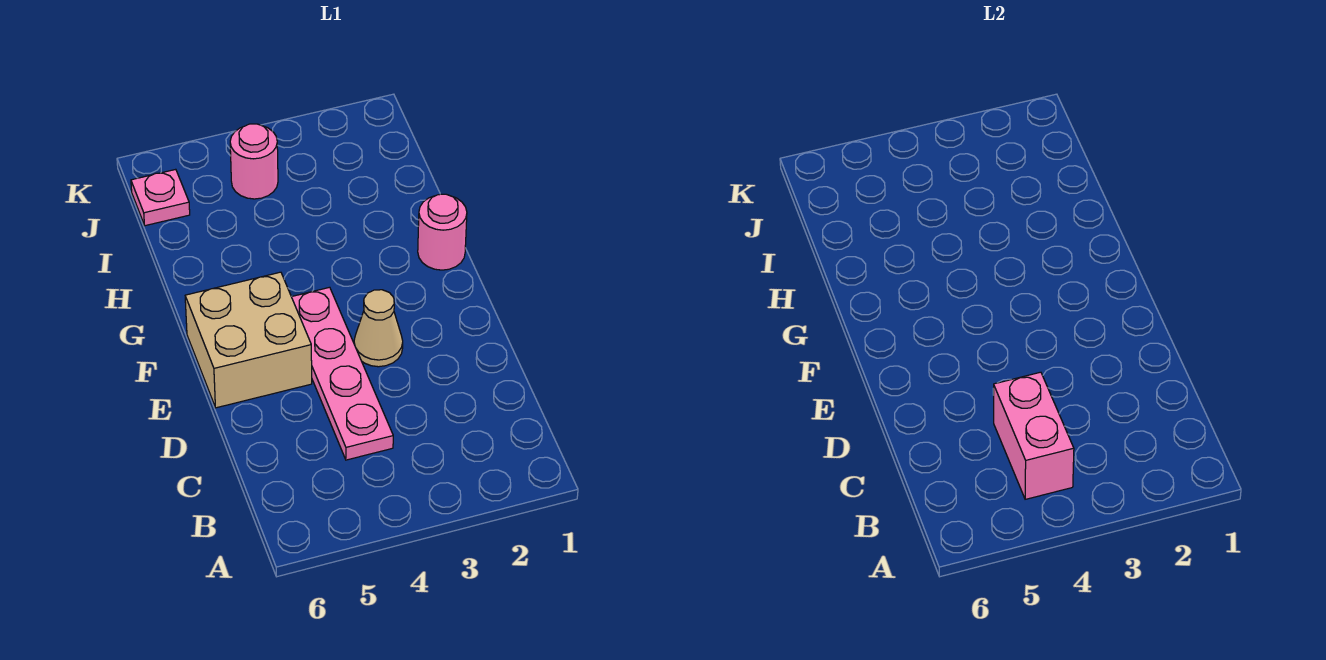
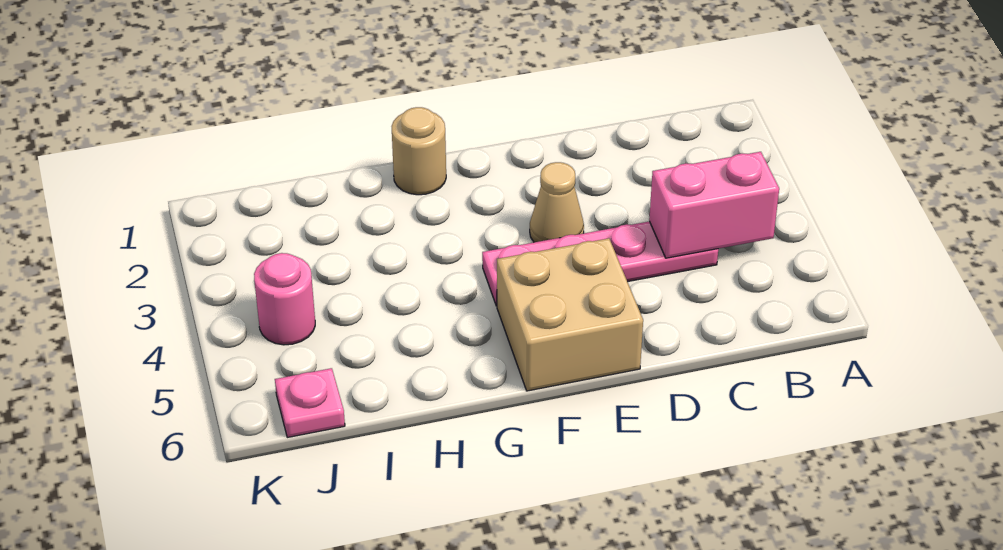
pink round brick G1 level 1 -> tan round brick G1 level 1

